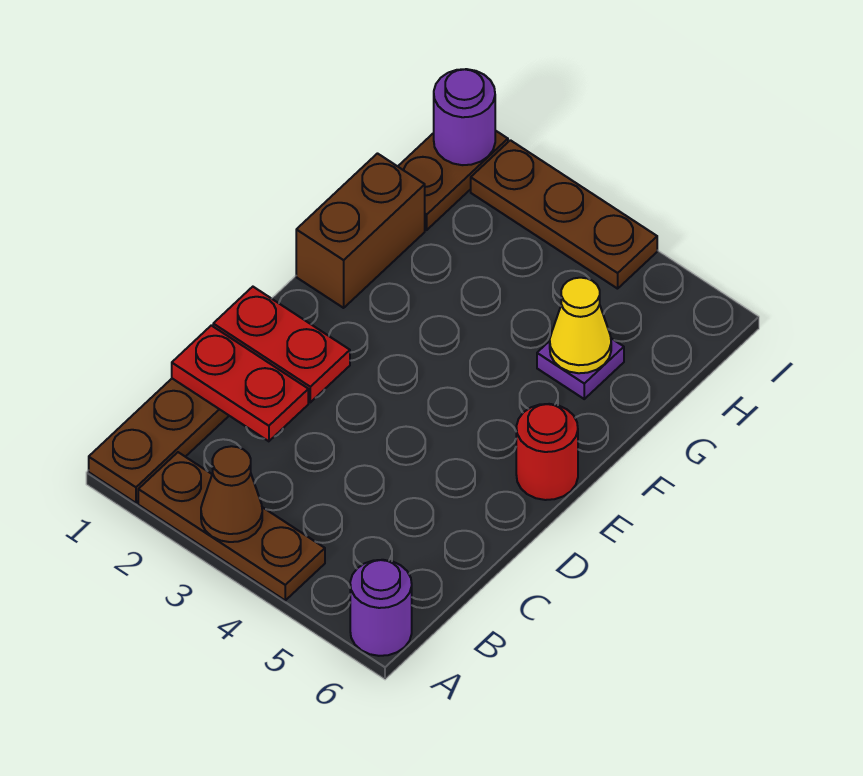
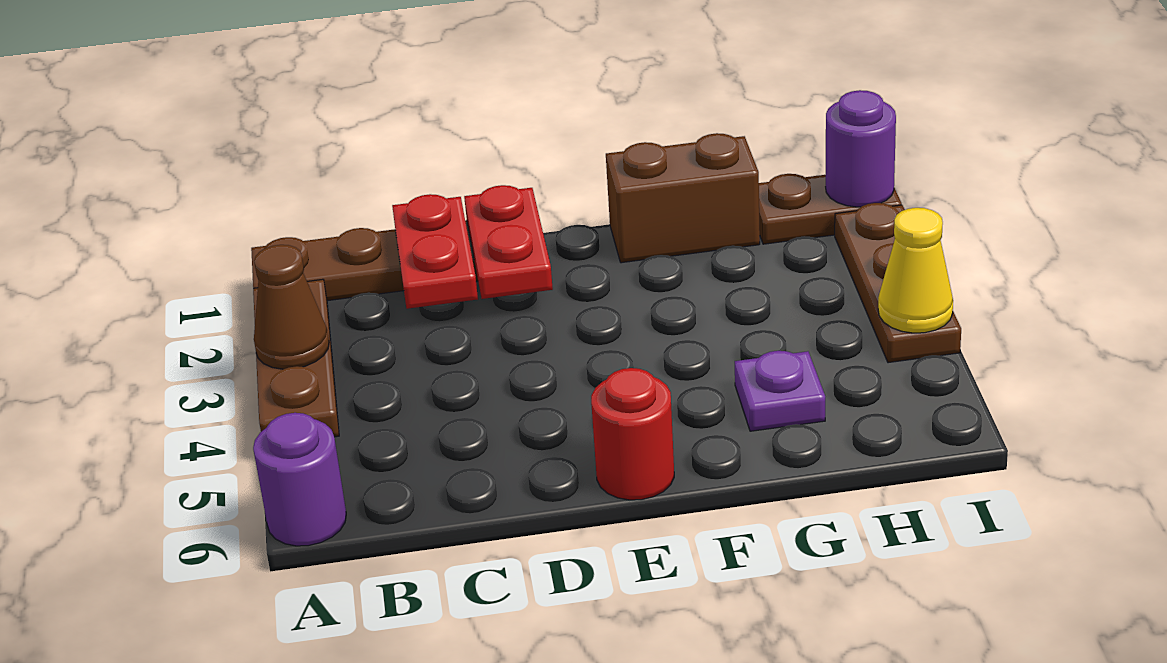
yellow cone G5 level 2 -> yellow cone I4 level 2

